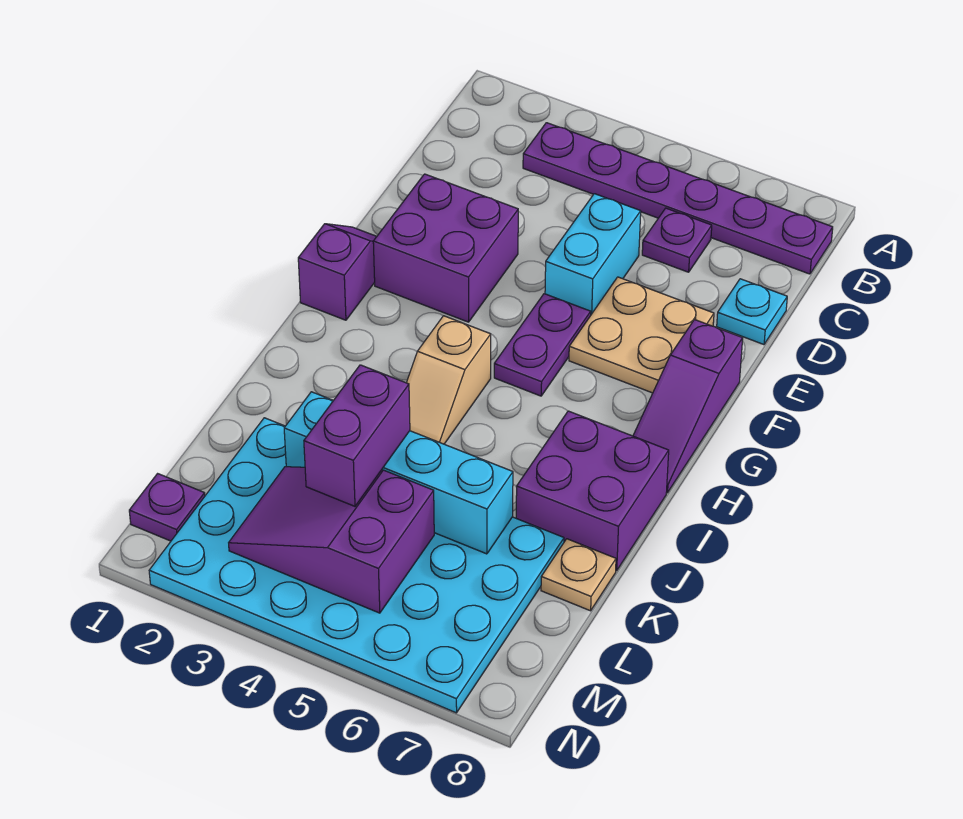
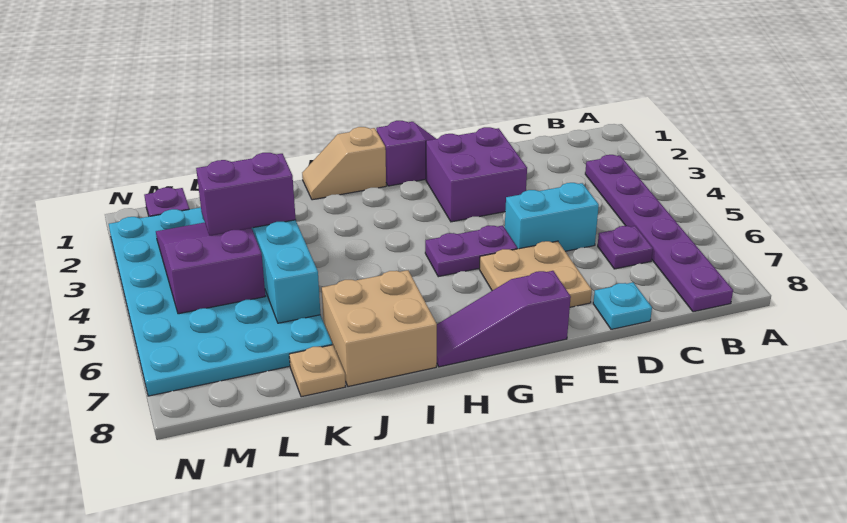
tan slope H4:I4 level 1 top H -> tan slope H1:I1 level 1 top H
purple brick I7:J8 level 1 -> tan brick I7:J8 level 1

